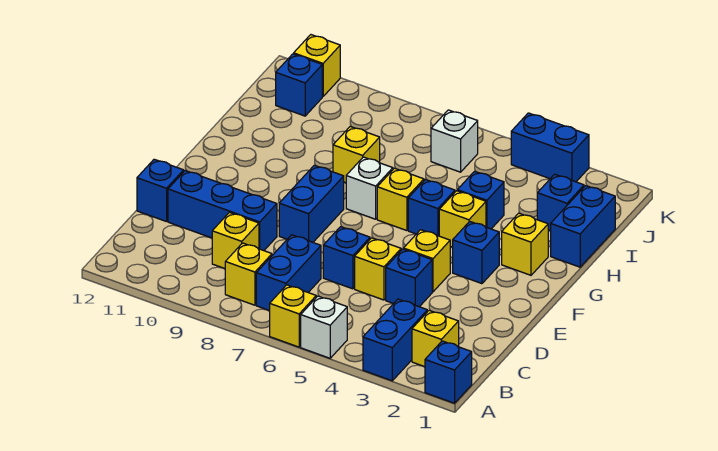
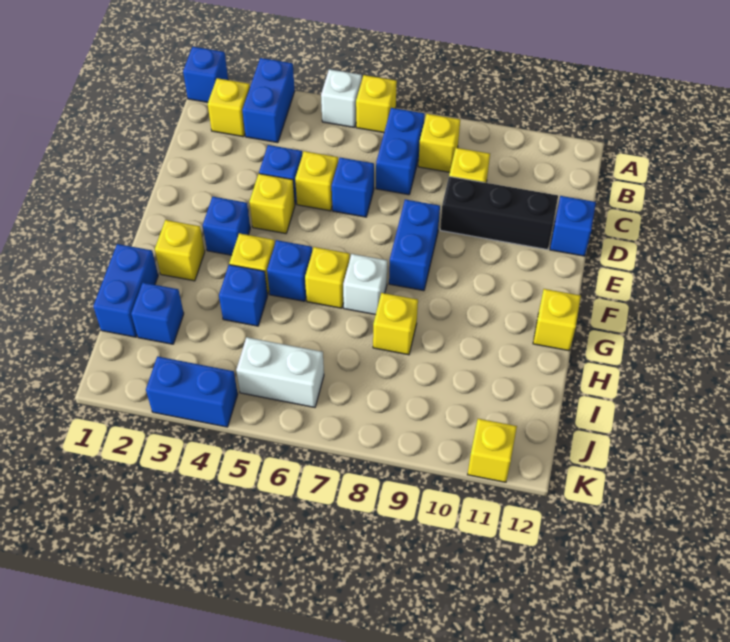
blue brick D9:D11 level 1 -> black brick D9:D11 level 1
none -> yellow brick G12 level 1
white brick J6 level 1 -> white brick J5:J6 level 1
blue brick J11 level 1 -> none

